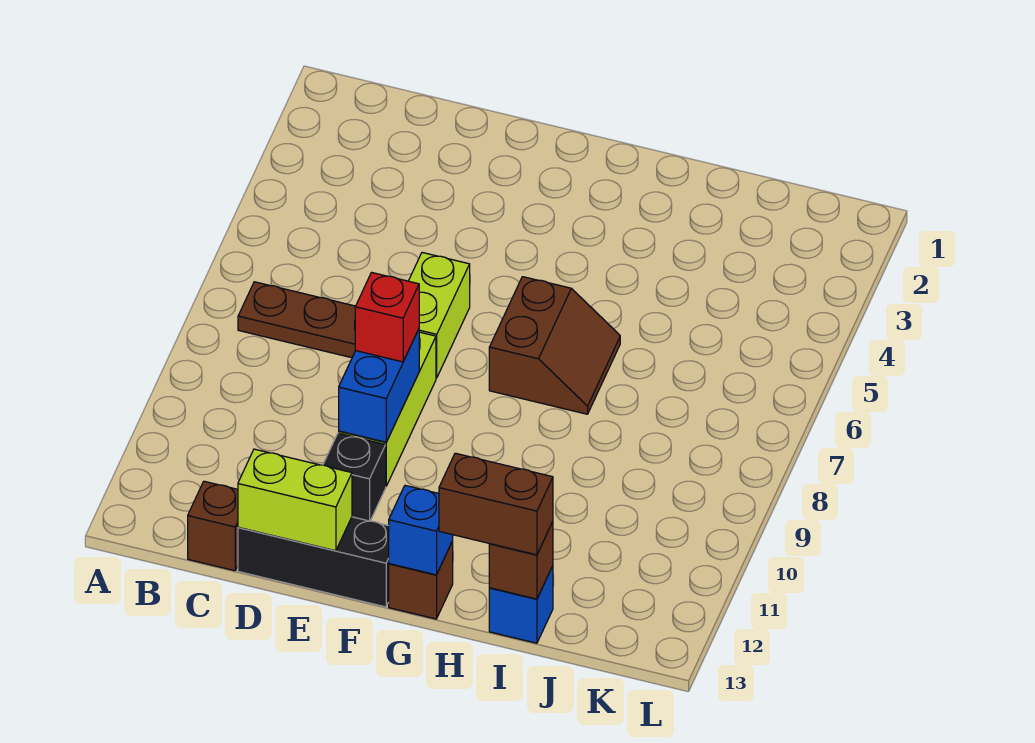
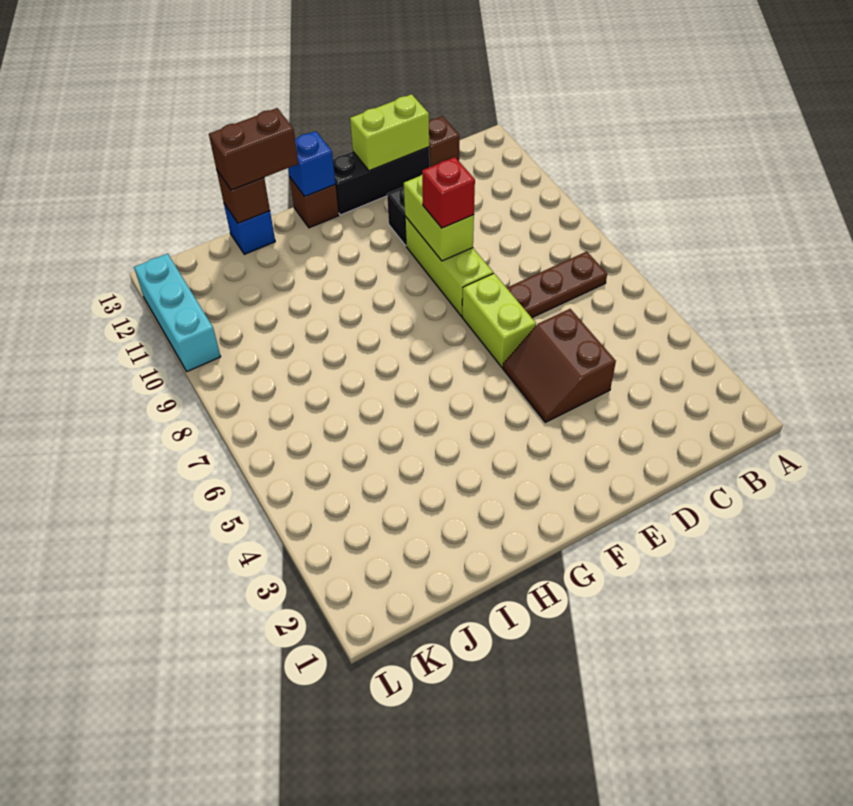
blue brick E9:E10 level 2 -> lime brick E9:E10 level 2
brown slope G6:H7 level 1 top G -> brown slope D4:E5 level 1 top D
none -> cyan brick L10:L12 level 1

